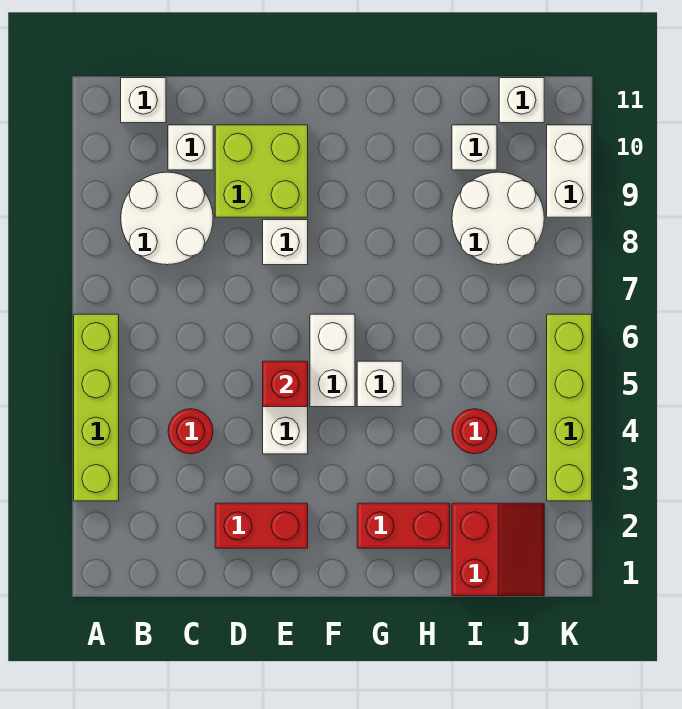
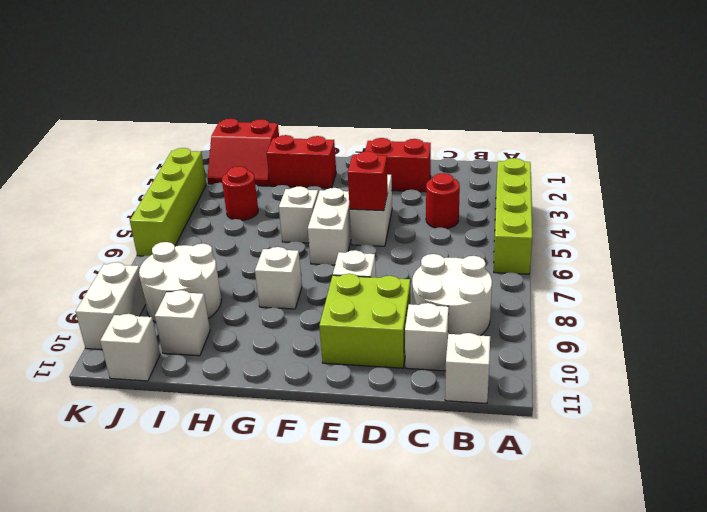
none -> white brick G8 level 1
red slope I1:J2 level 1 top I -> red slope I1:J2 level 1 top 1

